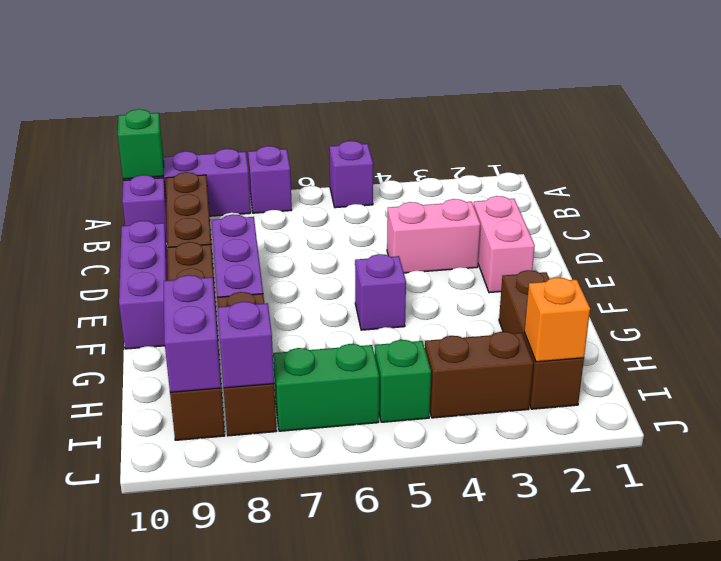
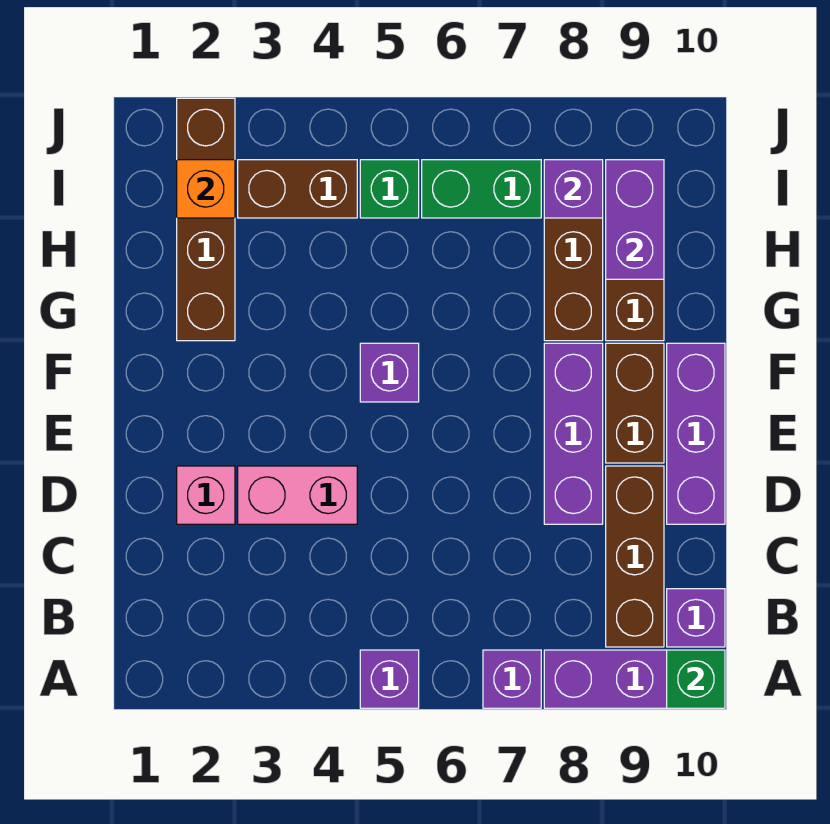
pink brick D2:E2 level 1 -> pink brick D2 level 1
brown brick G2:I2 level 1 -> brown brick G2:J2 level 1

